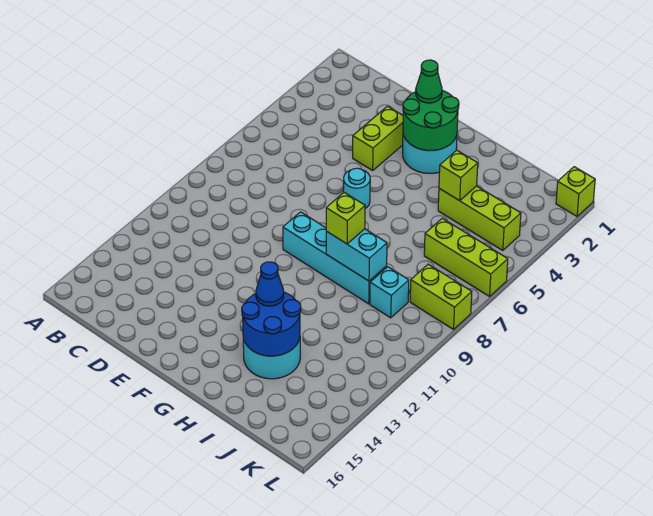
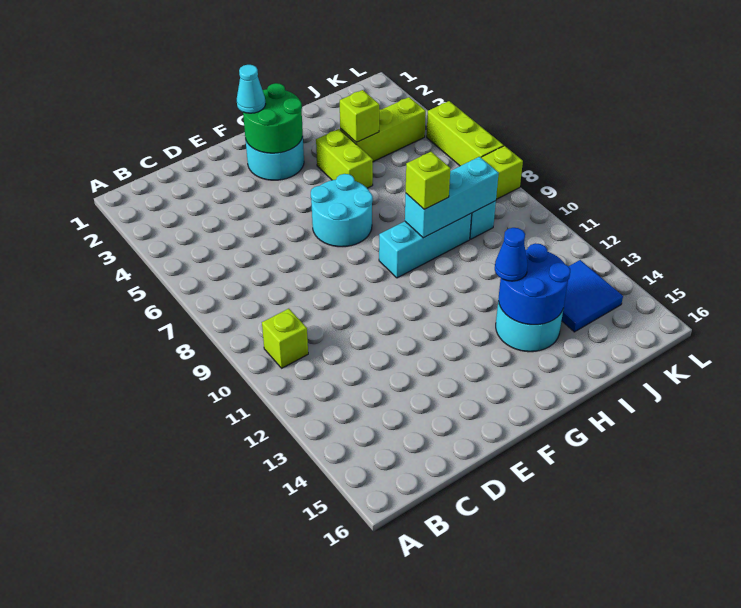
lime brick E3:E4 level 1 -> lime brick H4:H5 level 1
green cone F2 level 3 -> cyan cone F2 level 3
cyan round brick F6 level 1 -> cyan round brick F6:G7 level 1
cyan brick F9:I9 level 1 -> cyan brick G9:I9 level 1
cyan brick H9:I9 level 2 -> cyan brick H9:J9 level 2
lime brick J6:L6 level 1 -> lime brick L5:L7 level 1
none -> blue tile J13:K14 level 1
lime brick L1 level 1 -> lime brick B10 level 1

